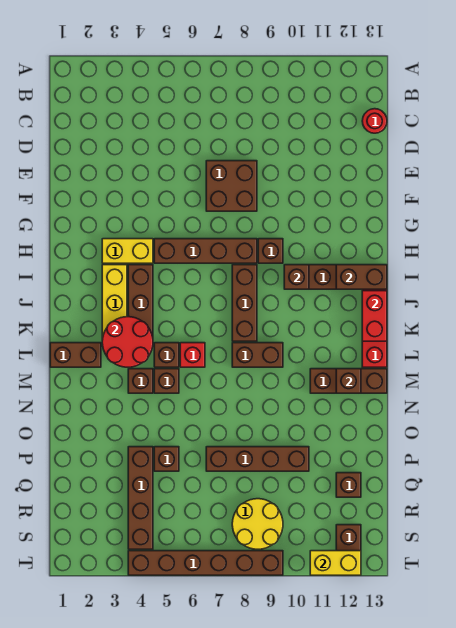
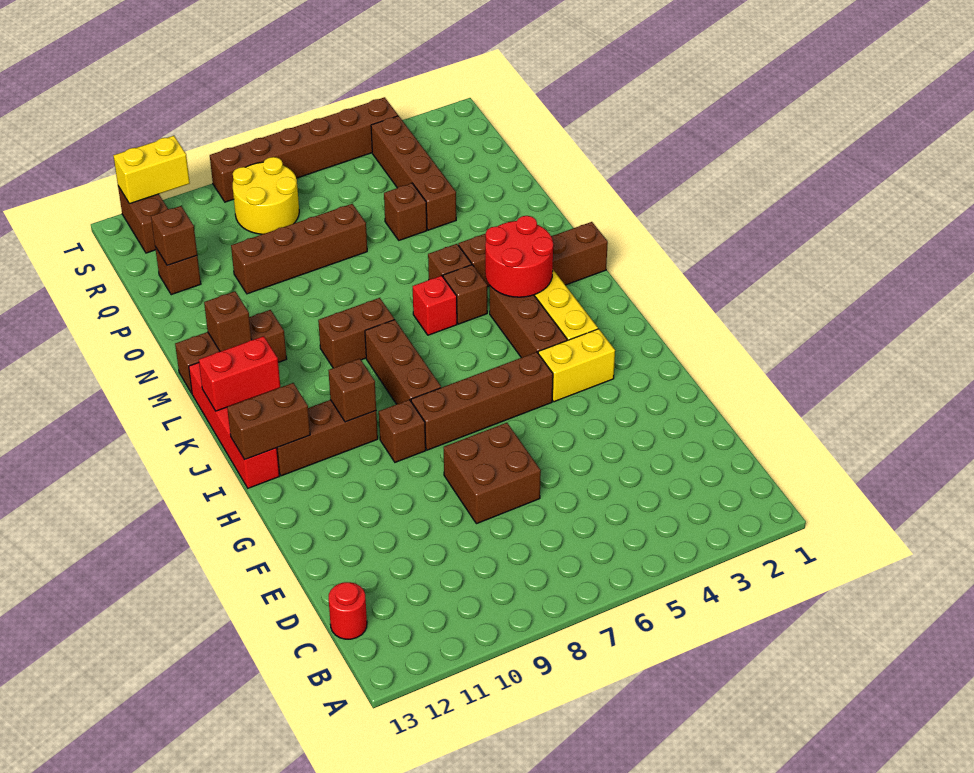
red brick J13:K13 level 2 -> red brick K12:K13 level 2
none -> brown brick Q12 level 2

